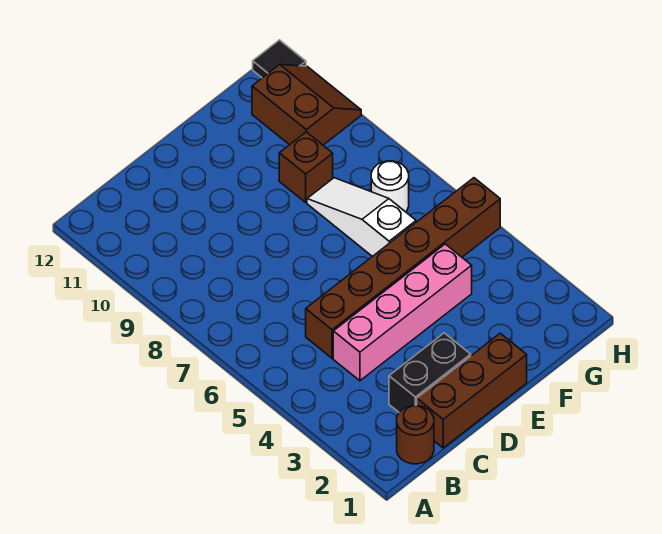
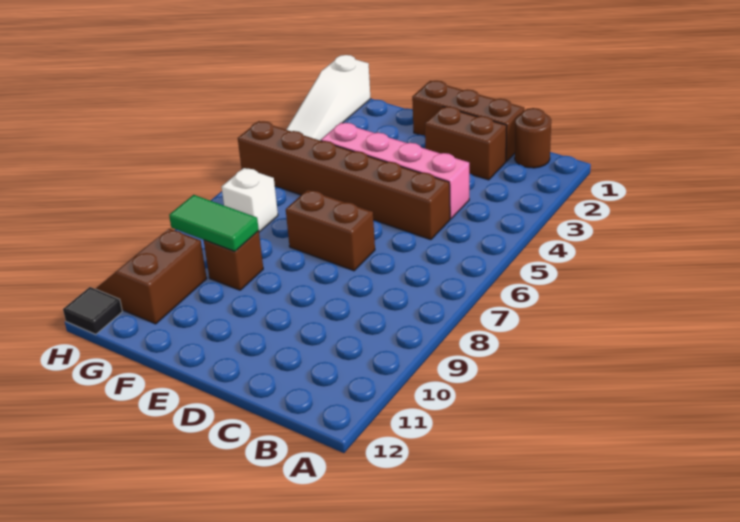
black brick C2:D2 level 1 -> brown brick C2:D2 level 1
none -> brown brick D7:E7 level 1
white slope F6:F8 level 1 top 6 -> white slope H1:H3 level 1 top 1
none -> green tile F9:G9 level 2
white round brick G7 level 1 -> white brick G7 level 1

